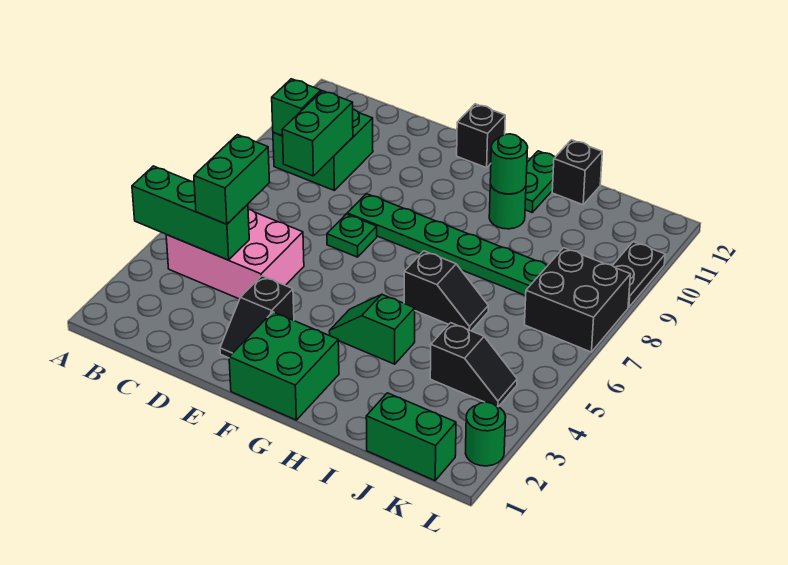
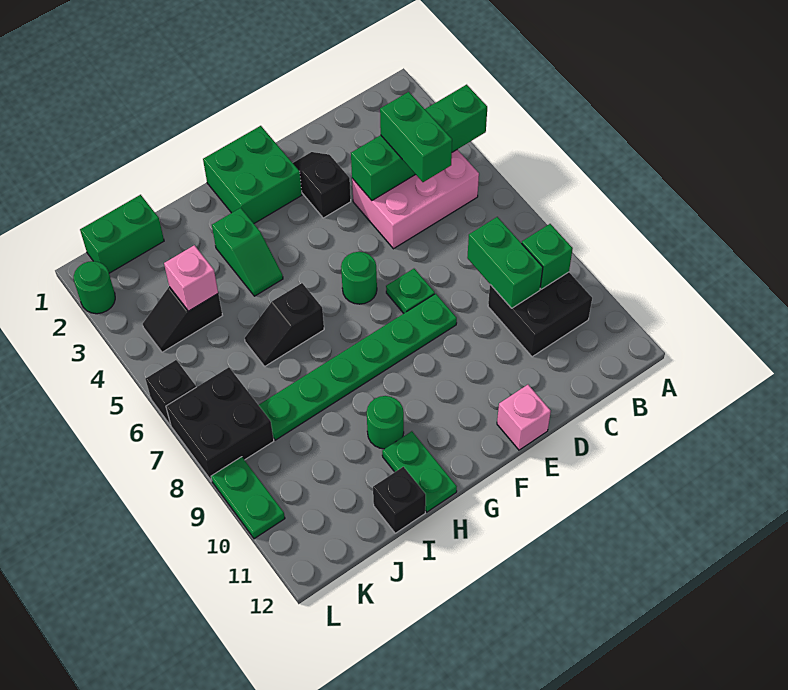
green brick A4:C4 level 2 -> green brick A4:D4 level 2
green brick B9:C10 level 1 -> black brick B9:C10 level 1
none -> pink brick E12 level 1
black brick F12 level 1 -> black brick L6 level 1
green slope G4:H4 level 1 top H -> green slope H3:H4 level 1 top 3
green round brick H10 level 2 -> green round brick F6 level 1
none -> pink brick J4 level 2
black plate L9:L10 level 1 -> green plate L9:L10 level 1

